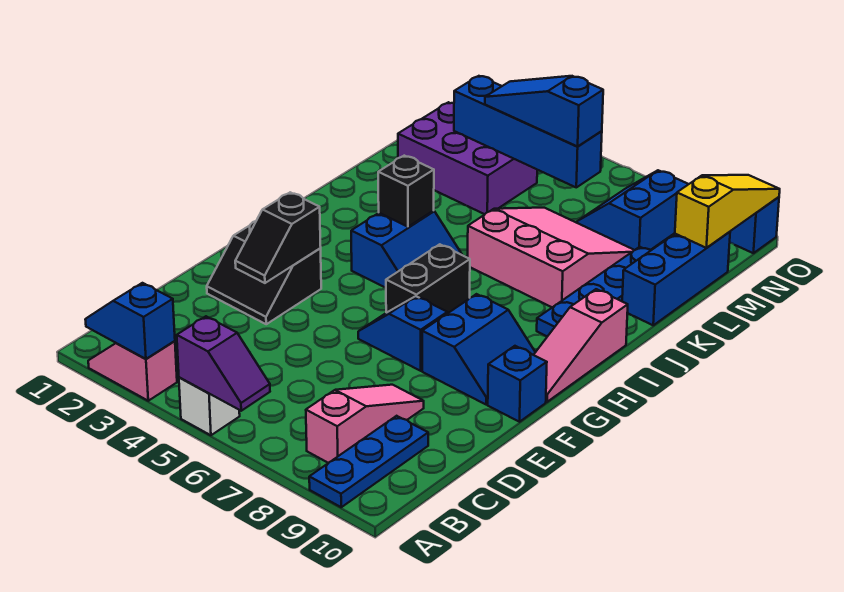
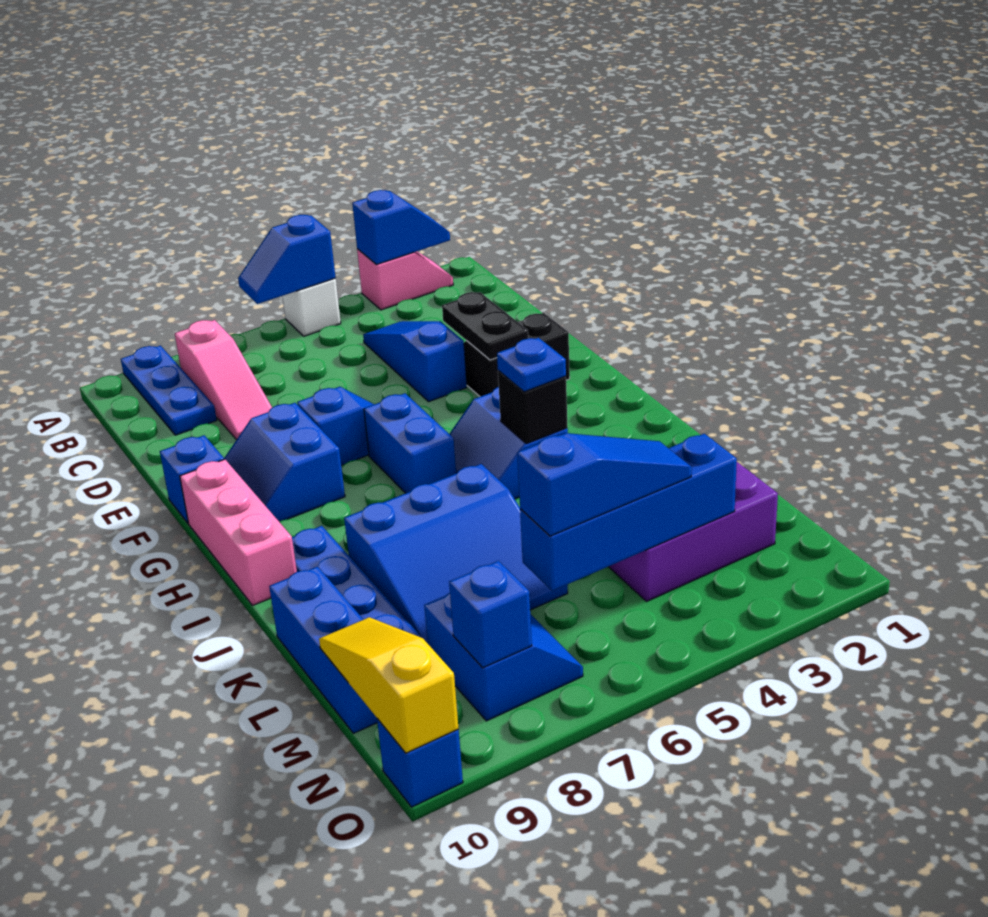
purple slope A5:A6 level 2 top 5 -> blue slope A5:A6 level 2 top 5
none -> blue slope C4:E4 level 1 top E
black slope E3:F3 level 2 top F -> black plate E3:F3 level 2
black brick G6:H6 level 1 -> blue brick G6:H6 level 1
pink slope G10:I10 level 1 top I -> pink brick G10:I10 level 1
none -> blue plate I4 level 3
pink slope J6:L8 level 1 top J -> blue slope J6:L8 level 1 top J
yellow slope M10:O10 level 2 top M -> yellow slope M10:O10 level 2 top O
none -> blue brick N8 level 2

